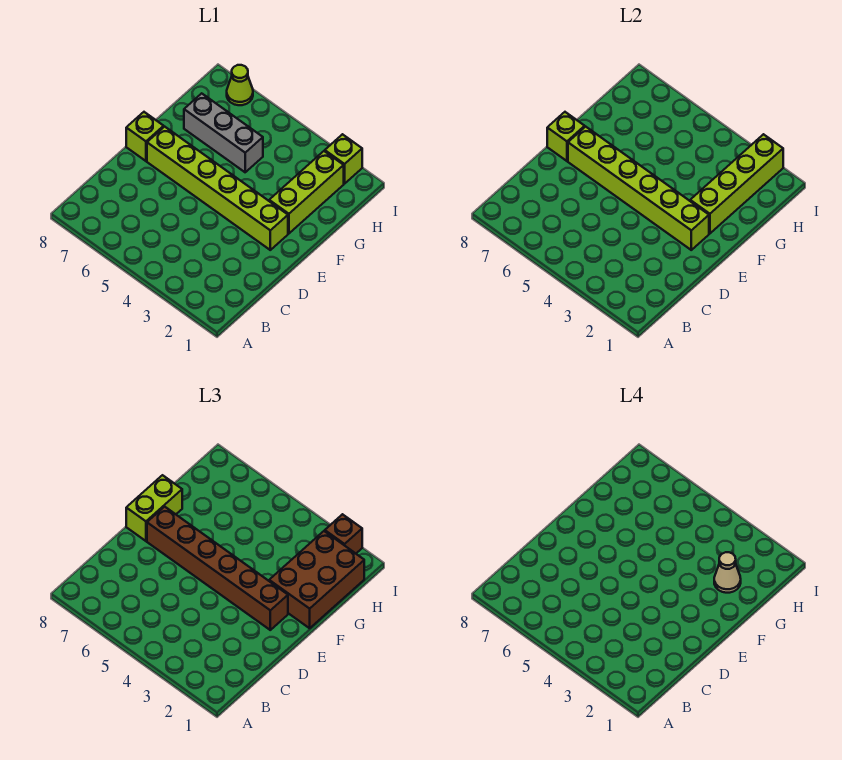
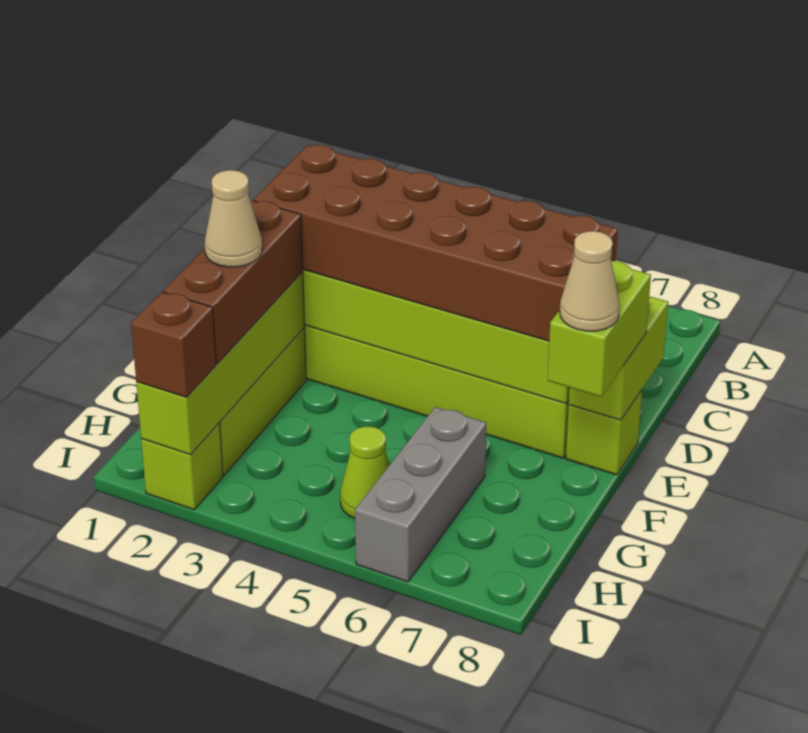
brown brick E2:E7 level 3 -> brown brick D2:E7 level 3
lime brick E8 level 2 -> lime brick D8:E8 level 2
brown brick F1:H2 level 3 -> brown brick F2:H2 level 3
none -> tan cone F8 level 4
grey brick G5:G7 level 1 -> grey brick G6:I6 level 1
lime cone I7 level 1 -> lime cone H5 level 1

